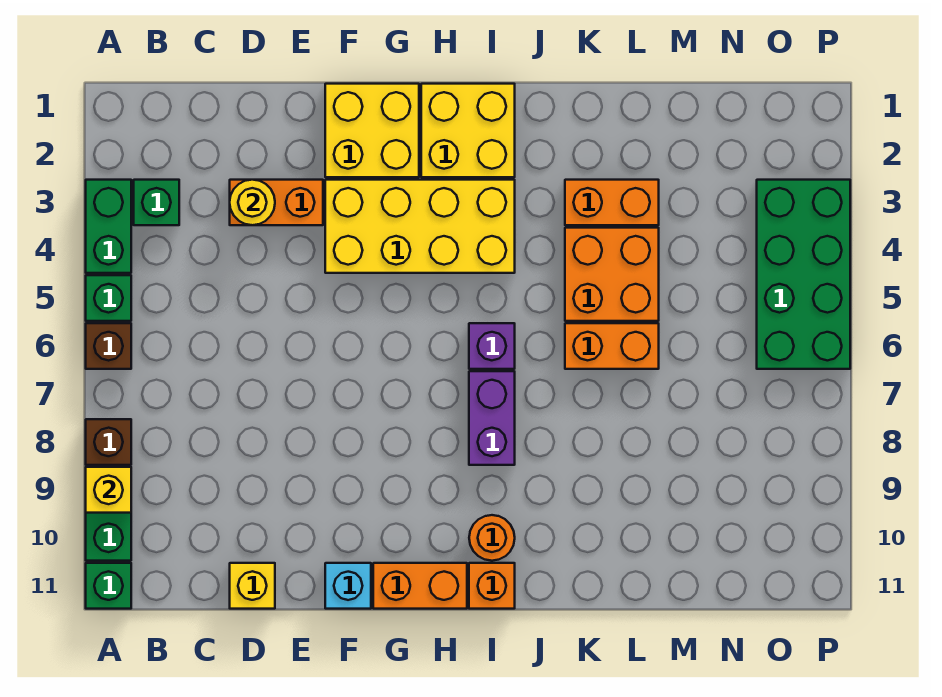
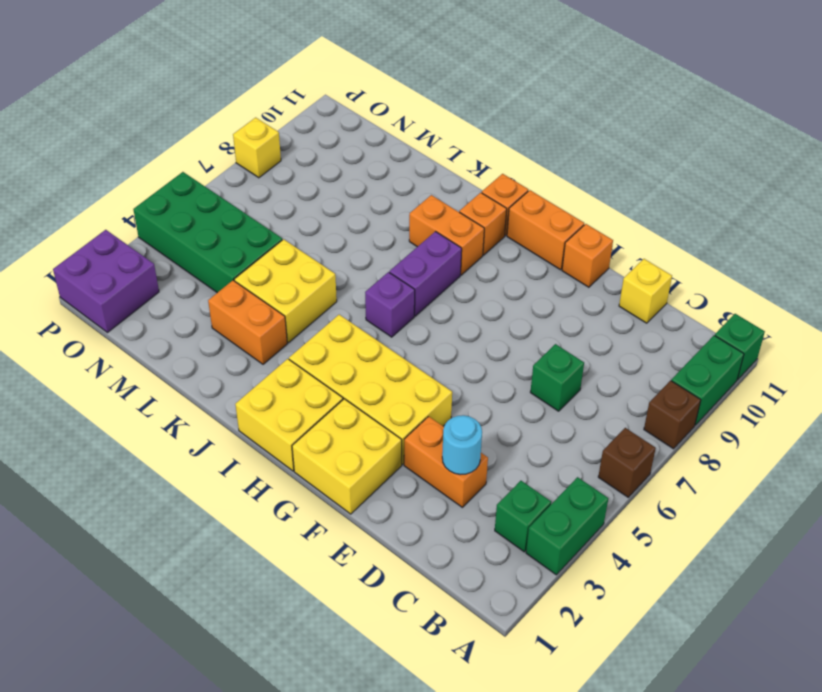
green brick A5 level 1 -> green brick D7 level 1
yellow brick A9 level 2 -> yellow brick P8 level 1
yellow round brick D3 level 2 -> cyan round brick D3 level 2
cyan brick F11 level 1 -> orange brick F11 level 1
orange round brick I10 level 1 -> orange brick I10 level 1
orange brick K4:L5 level 1 -> yellow brick K4:L5 level 1
orange brick K6:L6 level 1 -> orange brick I9:J9 level 1
none -> purple brick O1:P2 level 1
green brick O3:P6 level 1 -> green brick M4:P5 level 1

